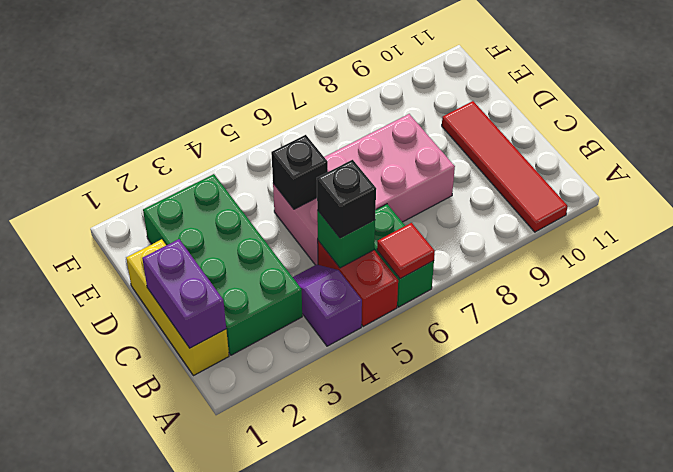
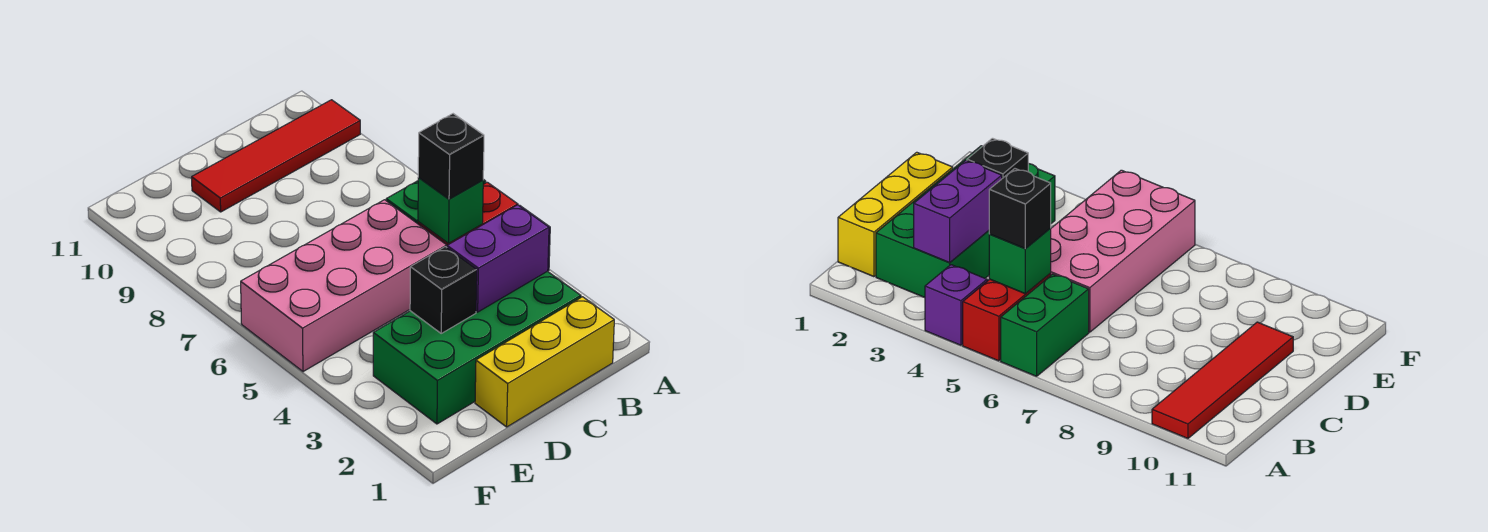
red tile A6 level 2 -> none
purple brick B1:C1 level 2 -> purple brick B3:C3 level 2
pink brick C5:D8 level 1 -> pink brick C5:F6 level 1
black brick D5 level 2 -> black brick D3 level 2

